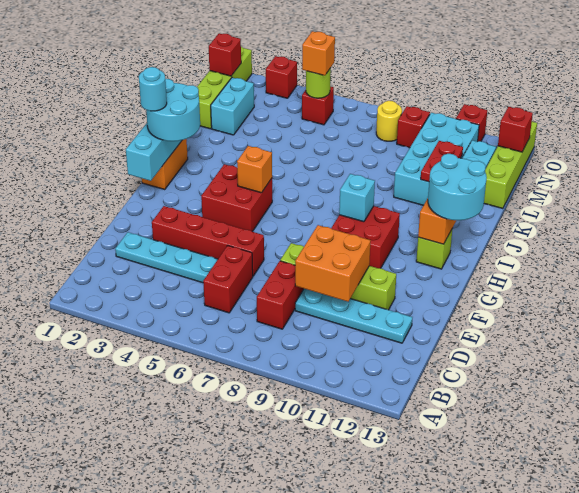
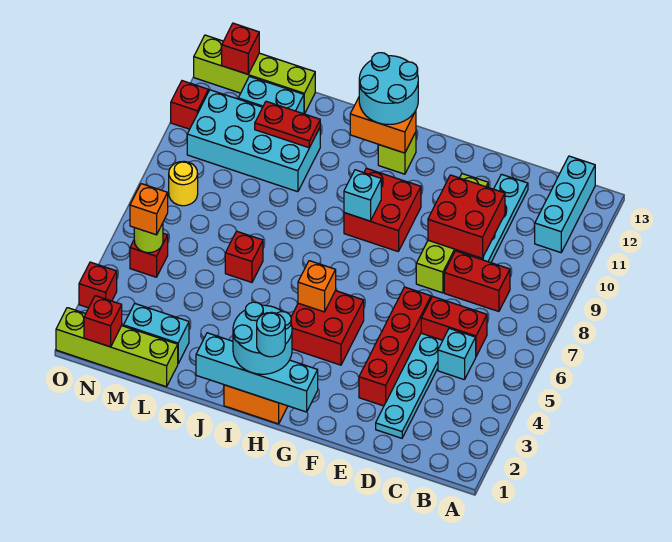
none -> cyan brick B11:B13 level 1
none -> cyan brick C5 level 1
orange brick D9:E10 level 2 -> red brick D9:E10 level 2
red brick N9 level 1 -> red brick K6 level 1

